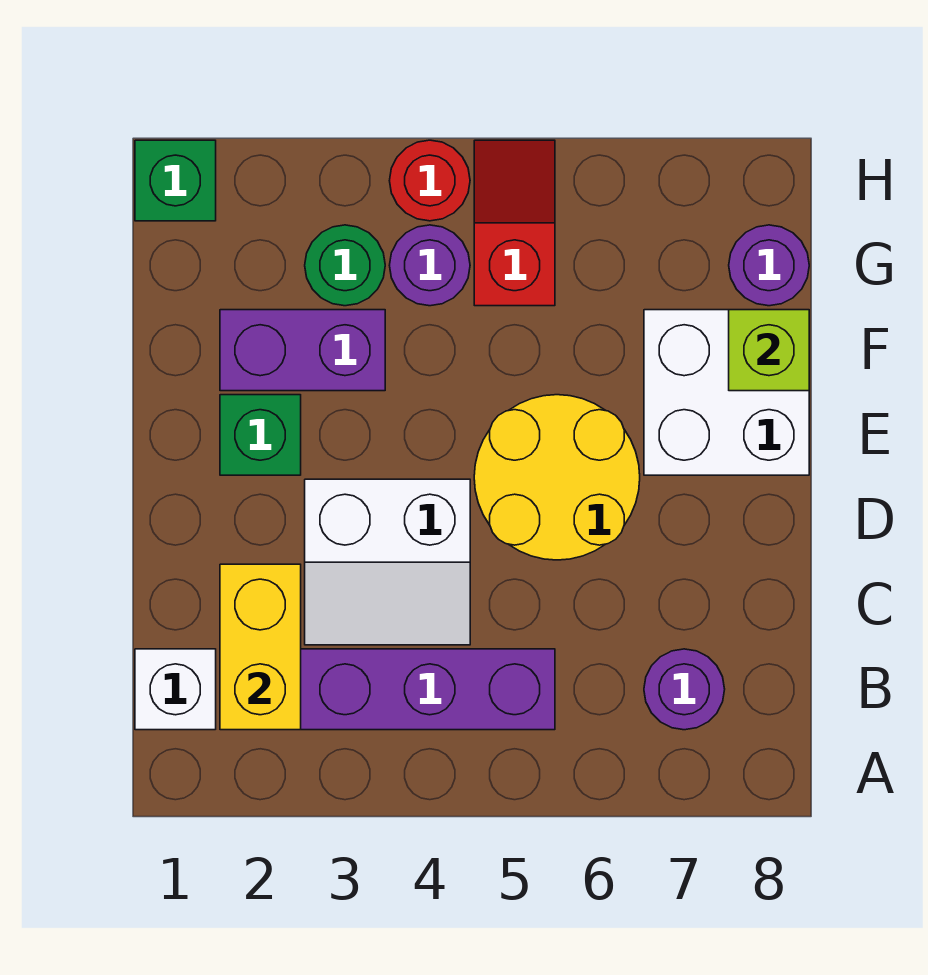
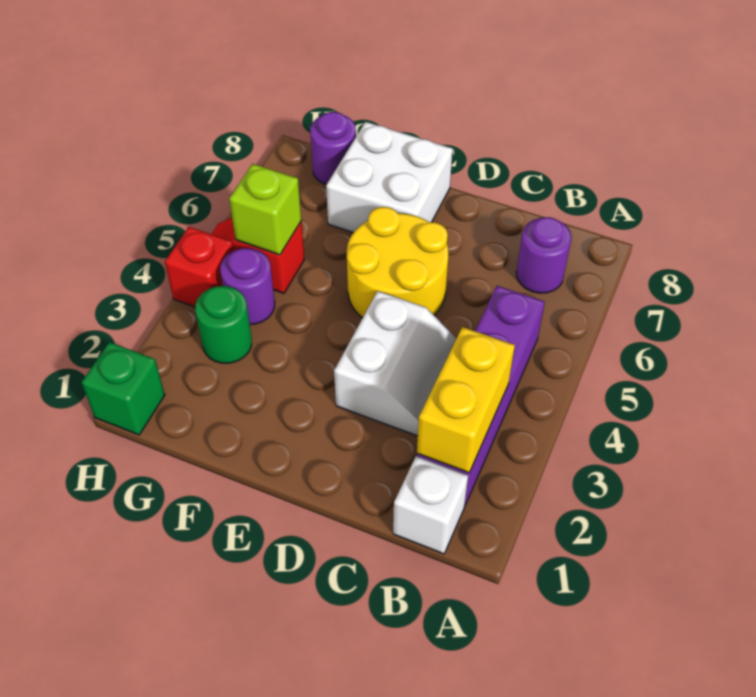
yellow brick B2:C2 level 2 -> yellow brick B2:B3 level 2
green brick E2 level 1 -> none
purple brick F2:F3 level 1 -> none
lime brick F8 level 2 -> lime brick G5 level 2
red round brick H4 level 1 -> red brick H4 level 1

